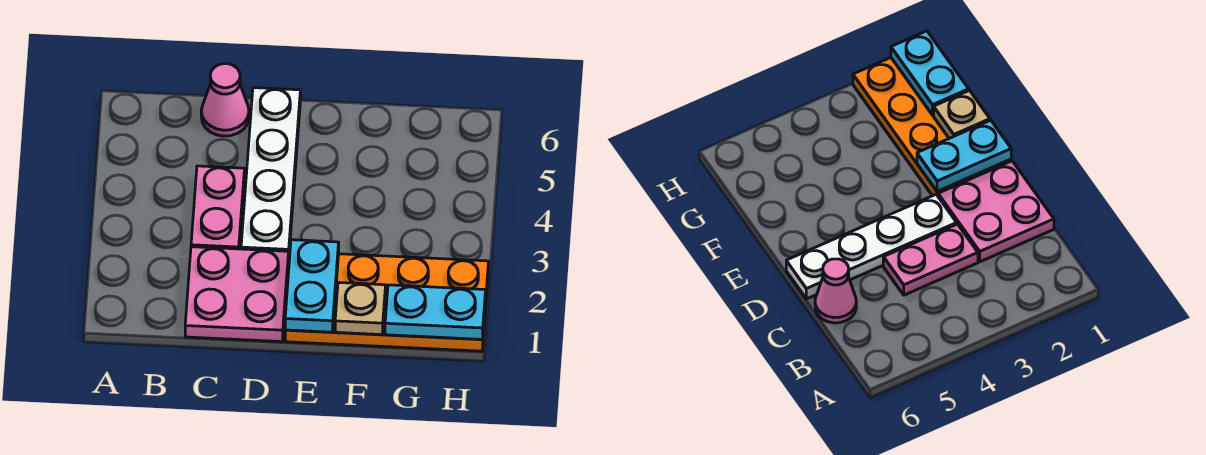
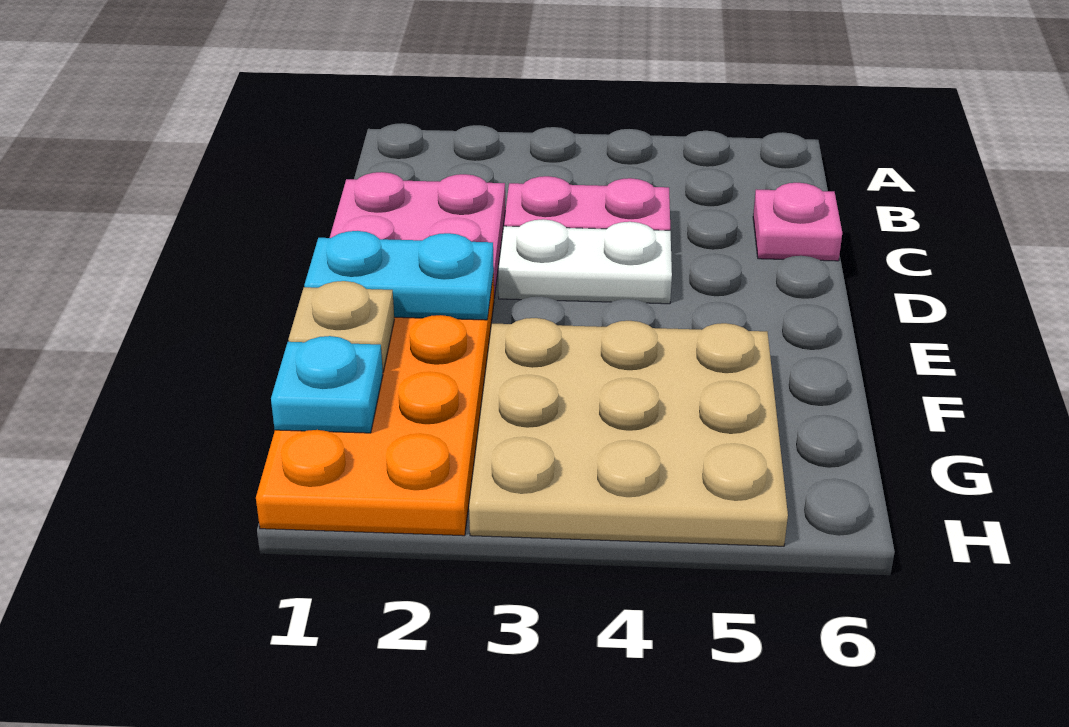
pink cone C6 level 1 -> pink plate C6 level 1
white plate D3:D6 level 1 -> white plate D3:D4 level 1
none -> tan plate F3:H5 level 1
cyan plate G1:H1 level 2 -> cyan plate G1 level 2

